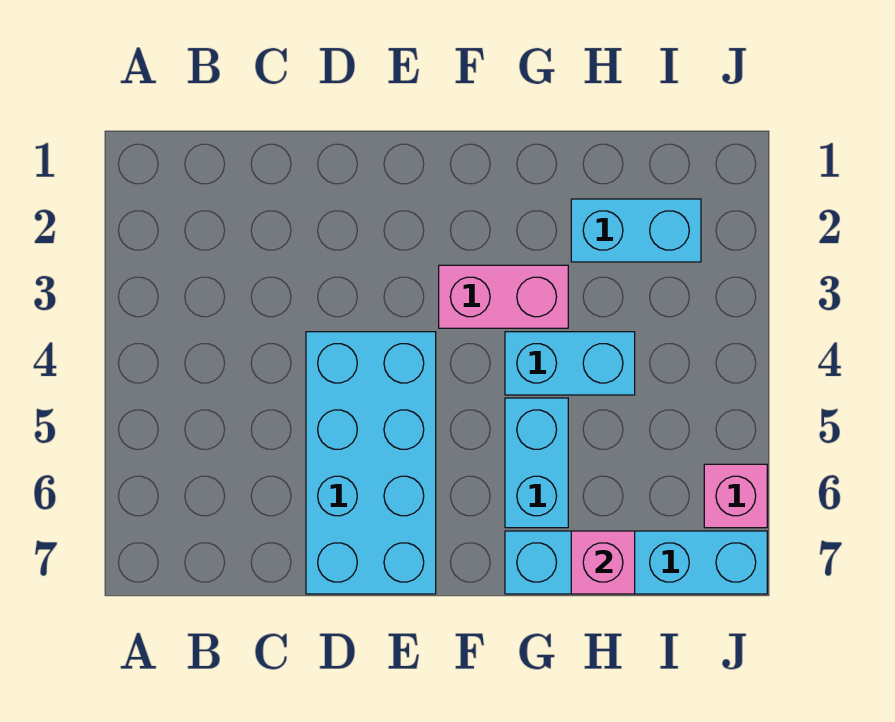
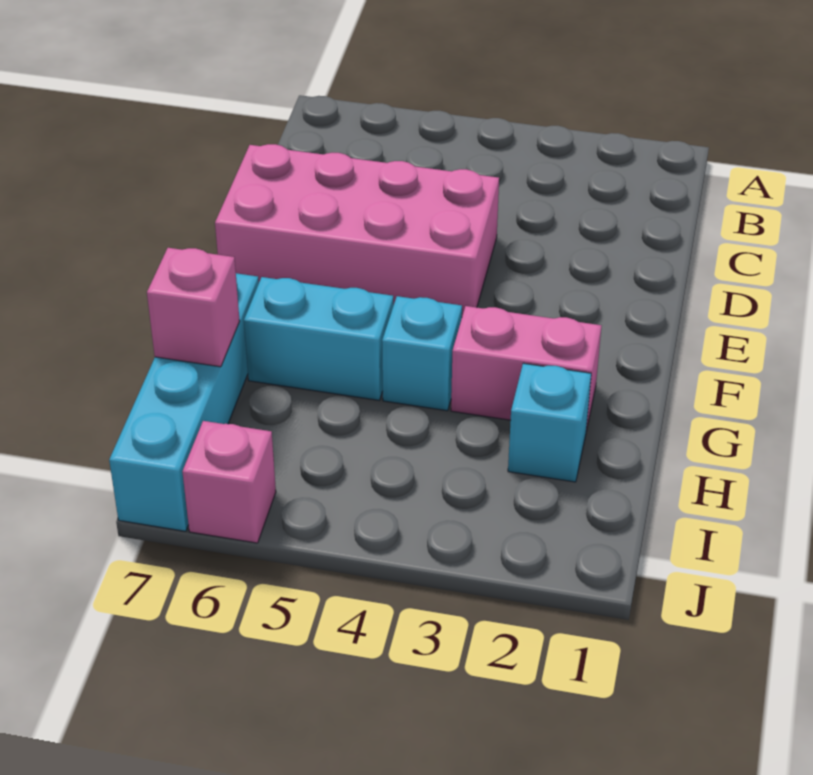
cyan brick D4:E7 level 1 -> pink brick D4:E7 level 1
pink brick F3:G3 level 1 -> pink brick G2:G3 level 1
cyan brick G4:H4 level 1 -> cyan brick G4 level 1
cyan brick H2:I2 level 1 -> cyan brick H2 level 1

